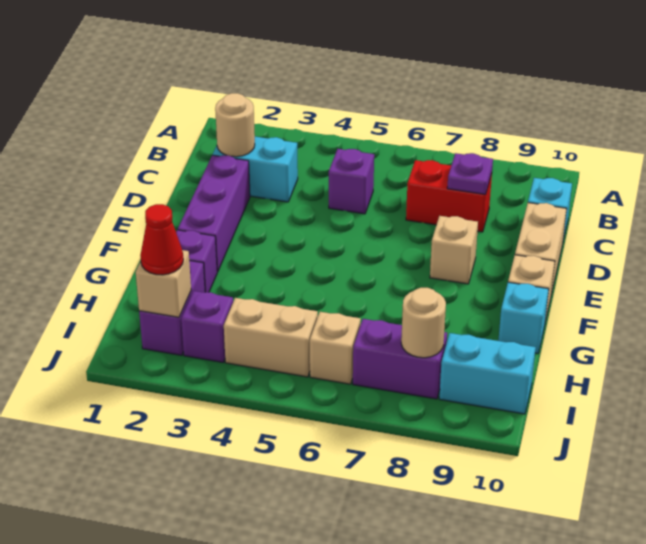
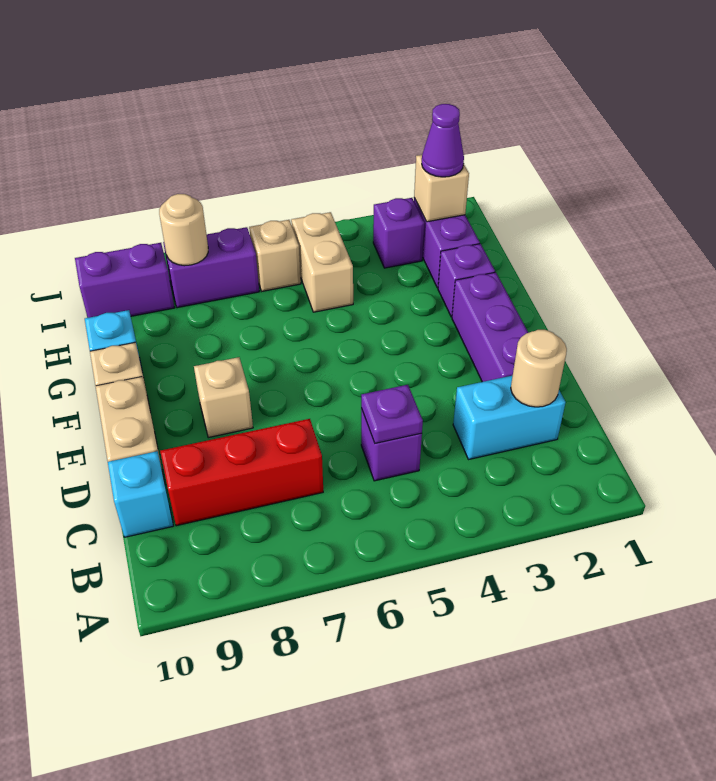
red brick C7:C8 level 1 -> red brick C7:C9 level 1
purple plate C8 level 2 -> purple plate C5 level 2
red cone I2 level 3 -> purple cone I2 level 3
tan brick I4:I5 level 1 -> tan brick H5:I5 level 1
cyan brick I9:I10 level 1 -> purple brick I9:I10 level 1

